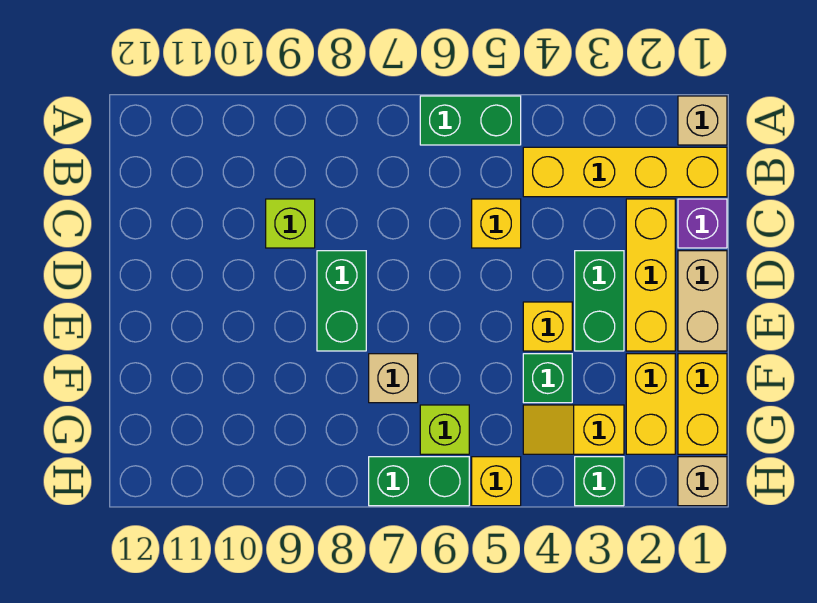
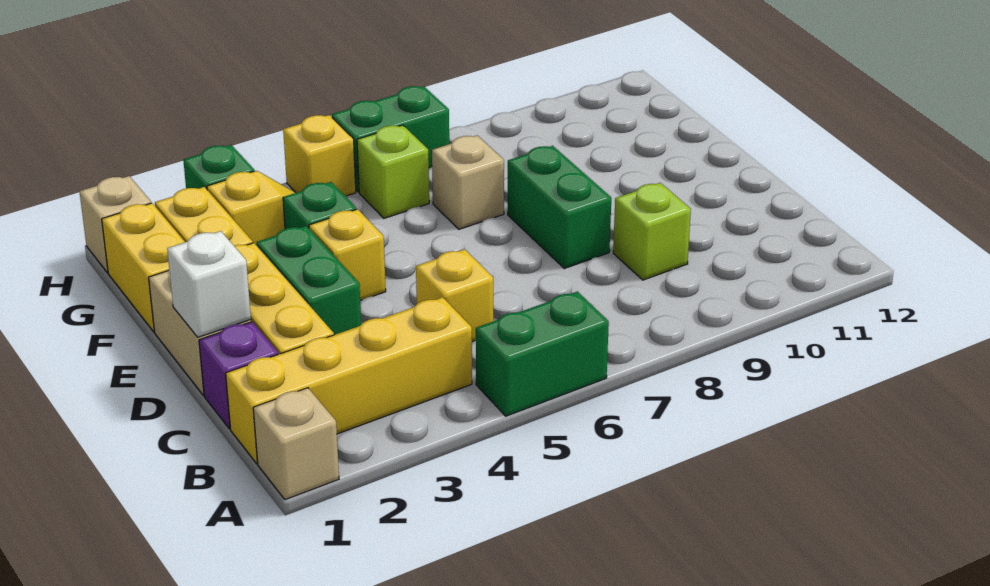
none -> white brick D1 level 2

